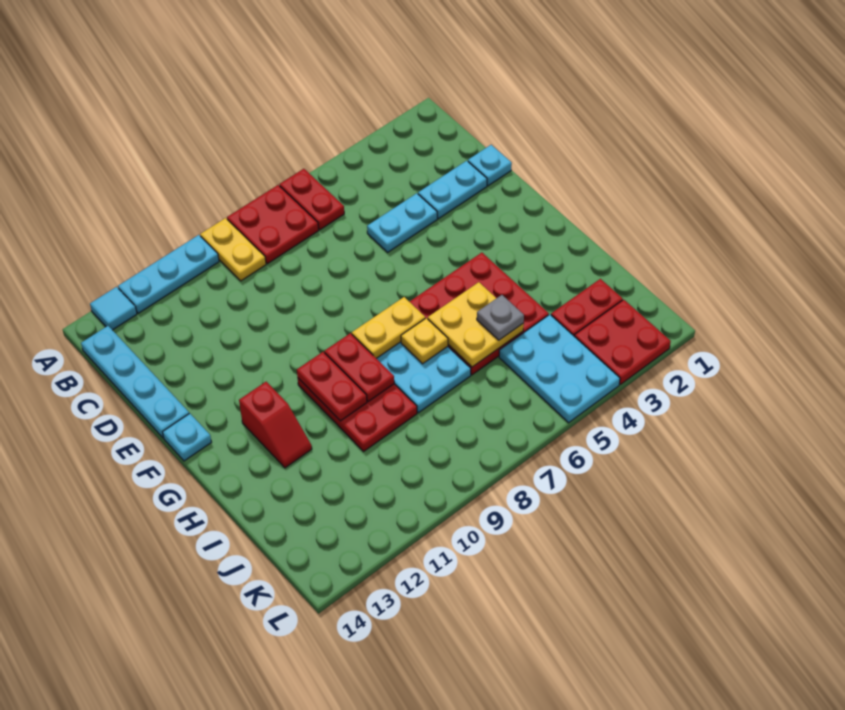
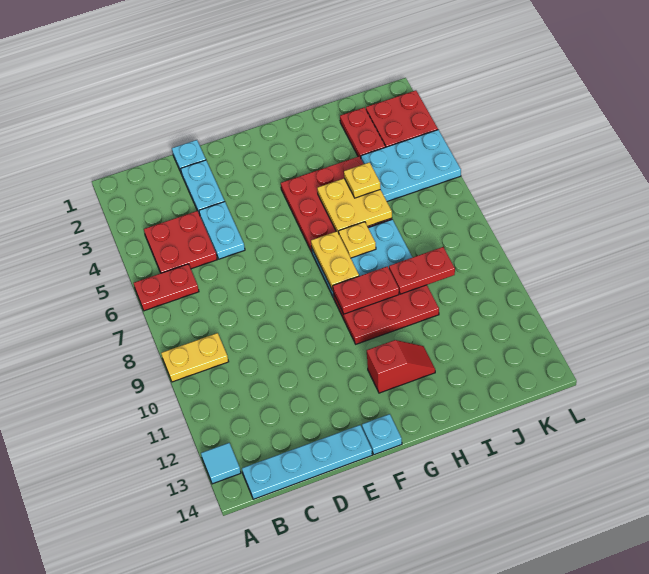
red plate A7:B8 level 1 -> red plate B4:C5 level 1
cyan plate A10:A12 level 1 -> none
red plate G10:H10 level 2 -> red plate I9:J9 level 2
grey plate I5 level 3 -> yellow plate I5 level 3

